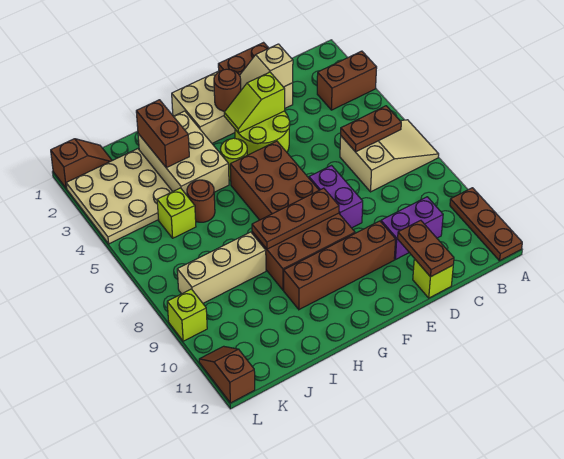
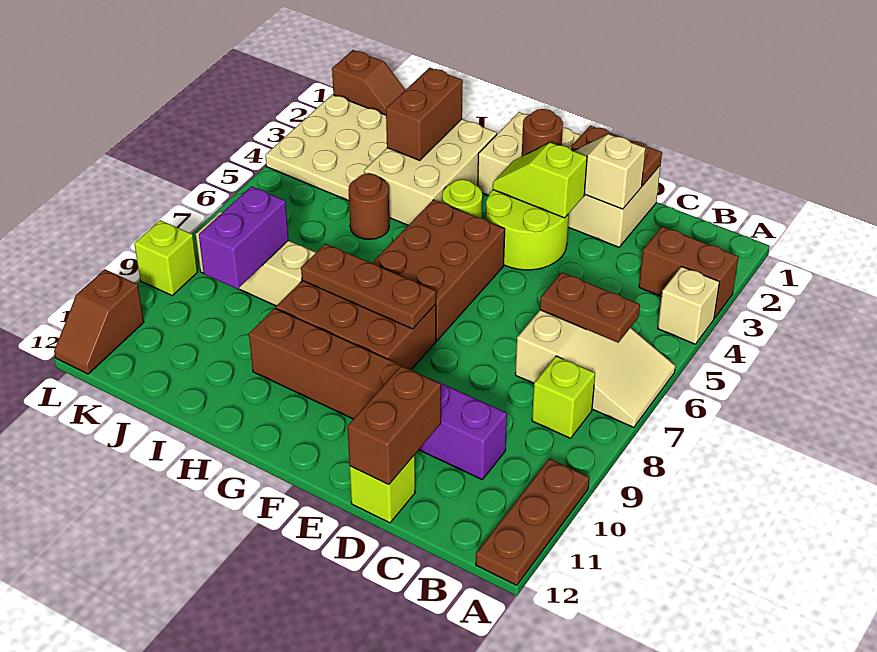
none -> tan brick A4 level 1
brown plate D11:D12 level 2 -> brown brick D11:D12 level 2
purple brick E7:E8 level 1 -> purple brick J8:J9 level 2
lime brick J5 level 1 -> lime brick B8 level 1
brown slope L11:L12 level 1 top 12 -> brown slope L11:L12 level 1 top 11

